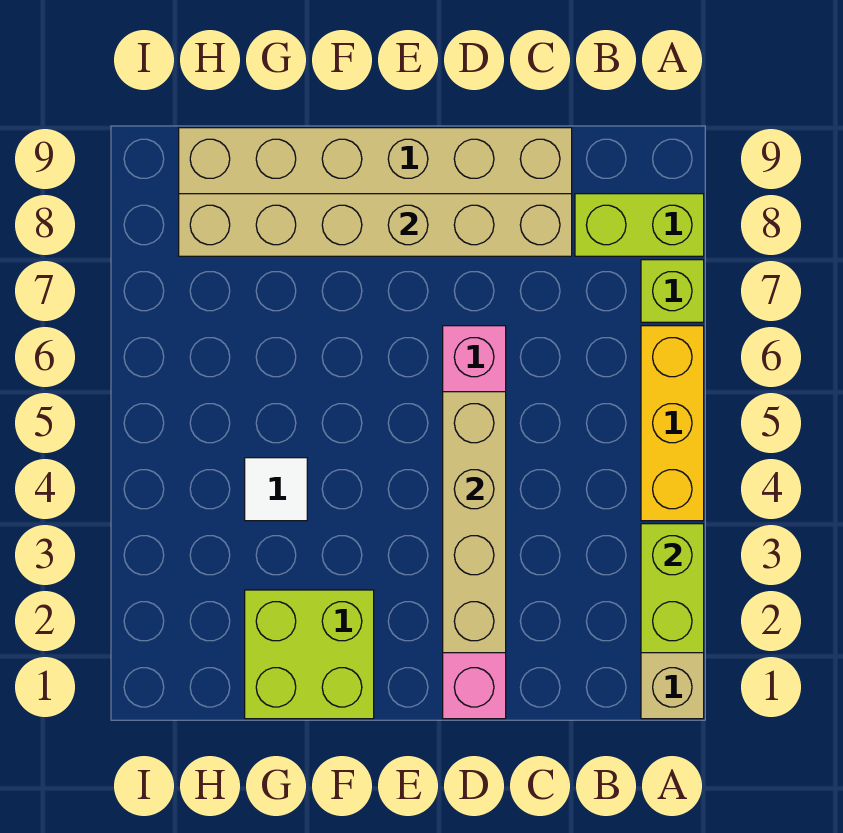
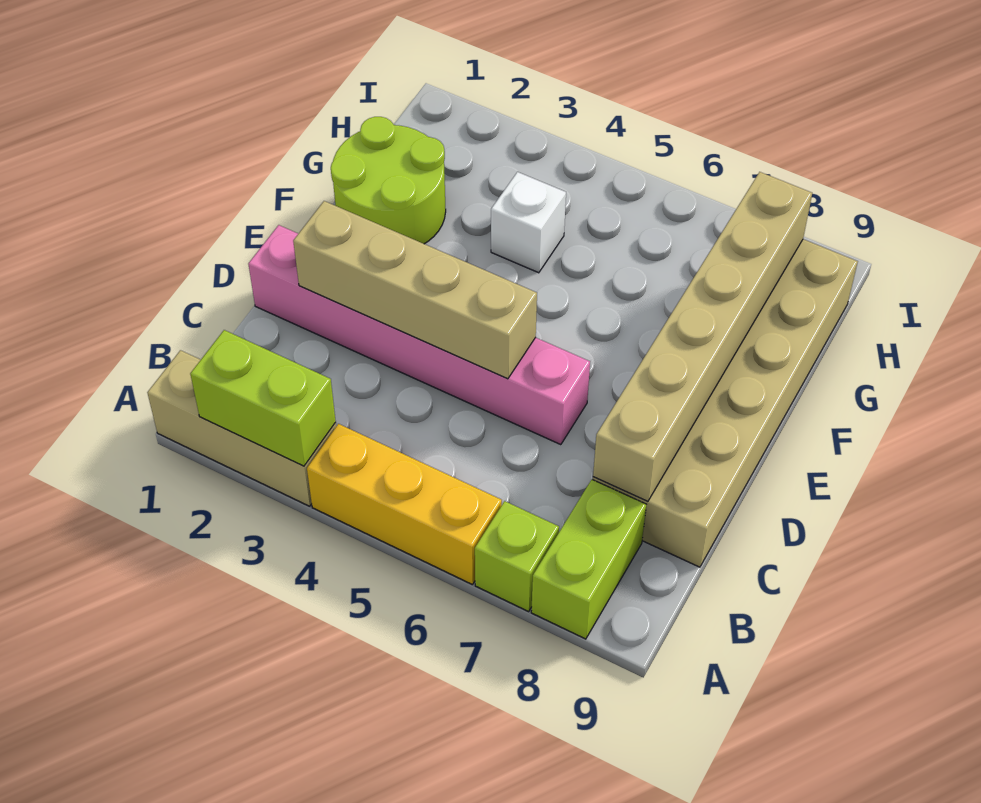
lime brick F1:G2 level 1 -> lime round brick F1:G2 level 1
white tile G4 level 1 -> white brick G4 level 1

